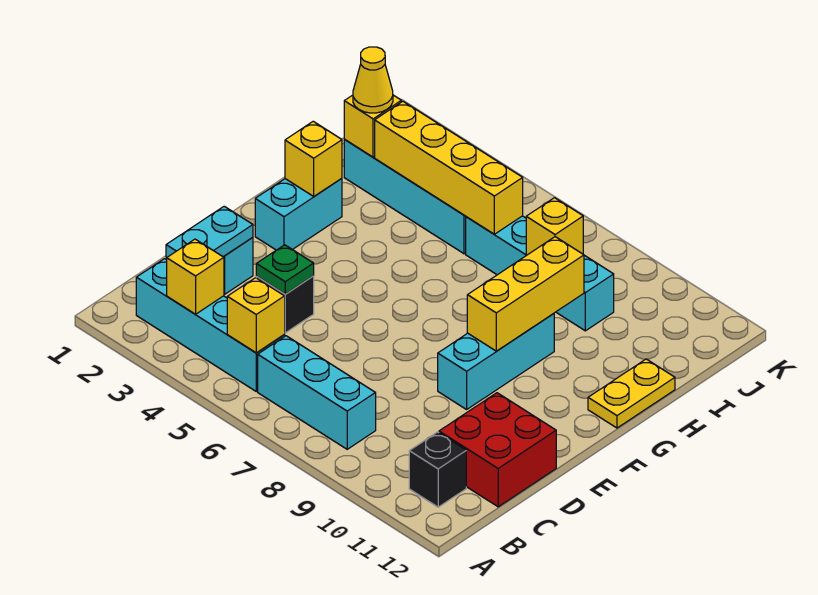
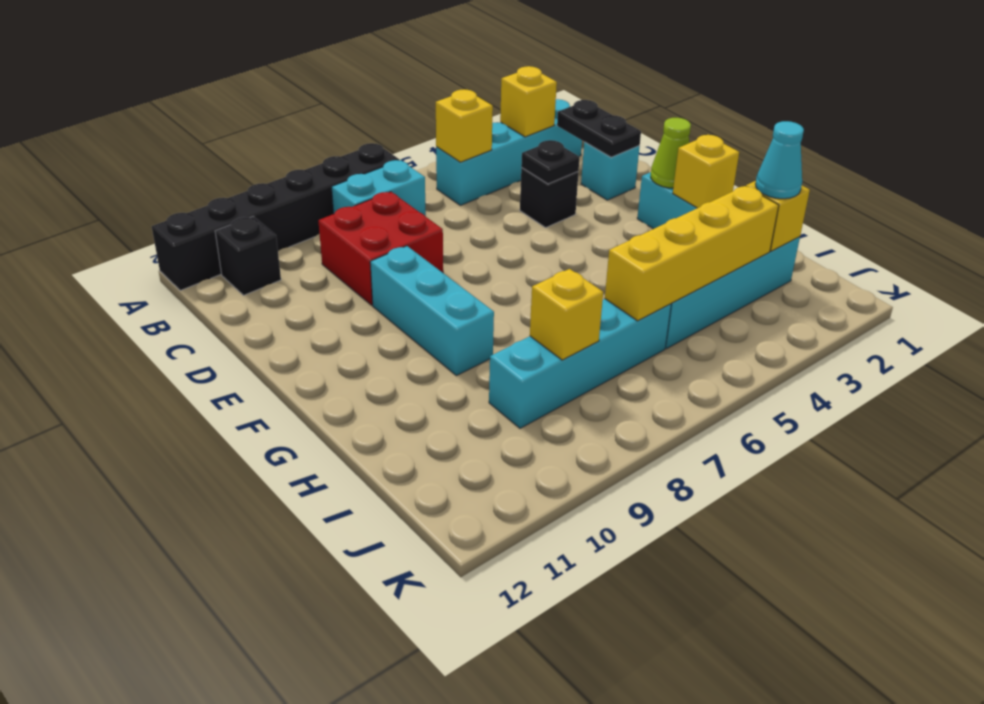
none -> black brick A7:A12 level 1
cyan brick B6:B8 level 1 -> cyan brick B7:B8 level 1
cyan plate C2:D2 level 2 -> black plate C2:D2 level 2
red brick C11:D12 level 1 -> red brick C8:D9 level 1
green plate D4 level 2 -> black plate D4 level 2
none -> lime cone F2 level 2
yellow brick F9:H9 level 2 -> none
yellow plate G12:H12 level 1 -> none
yellow cone I2 level 3 -> cyan cone I2 level 3

